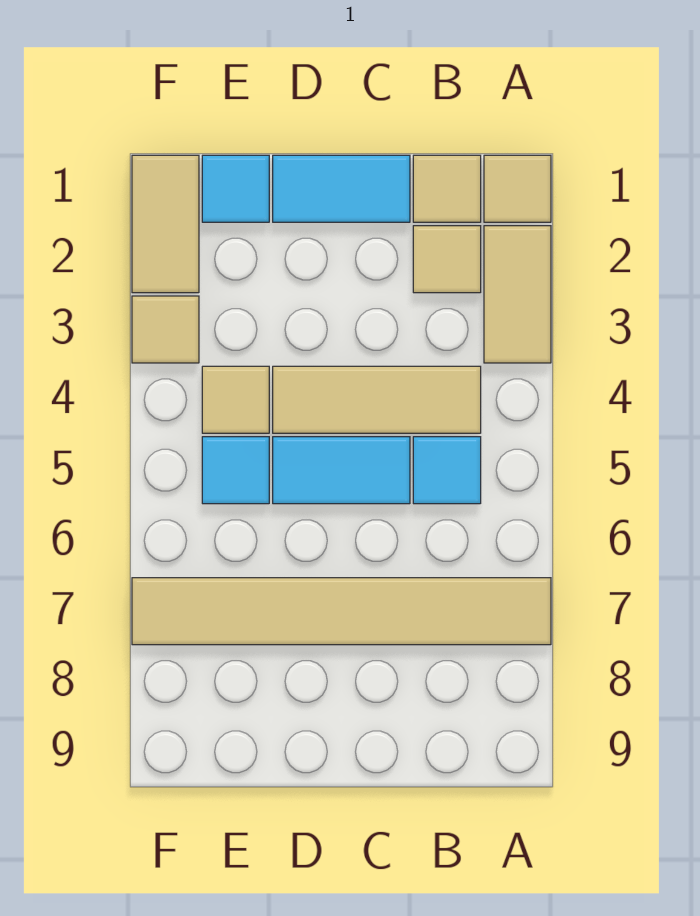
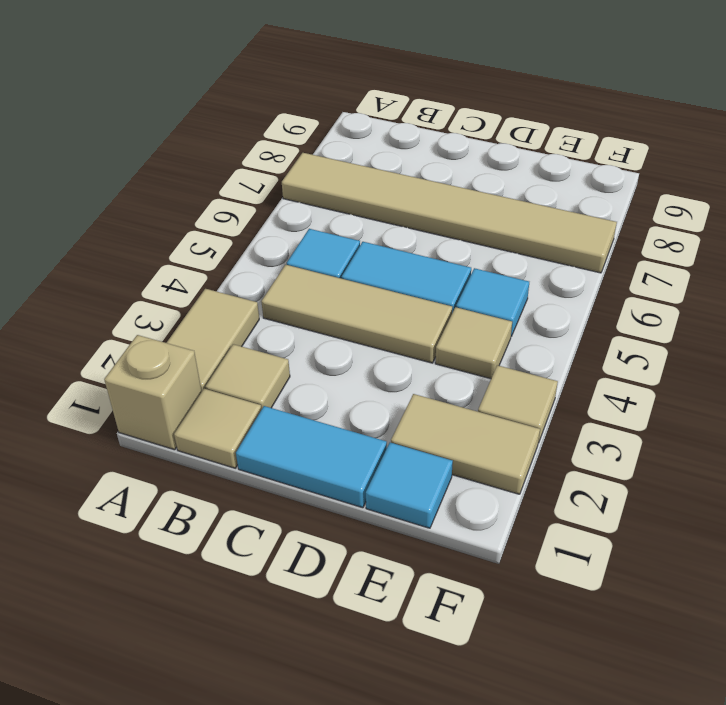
tan tile A1 level 1 -> tan brick A1 level 1
tan tile F1:F2 level 1 -> tan tile E2:F2 level 1

